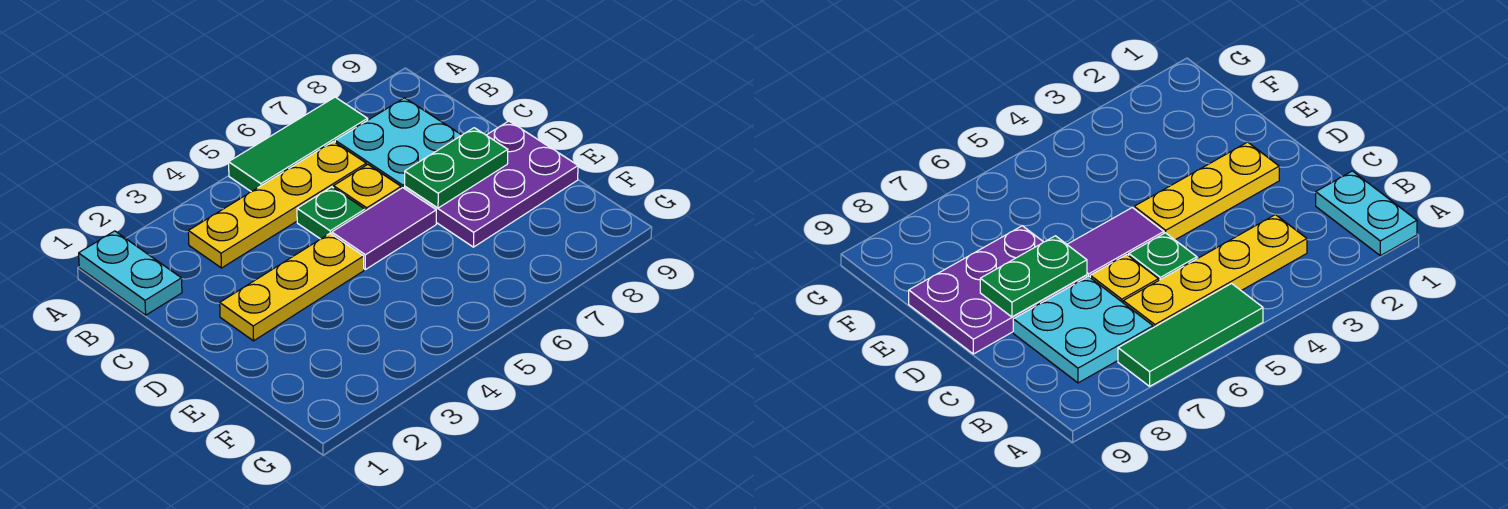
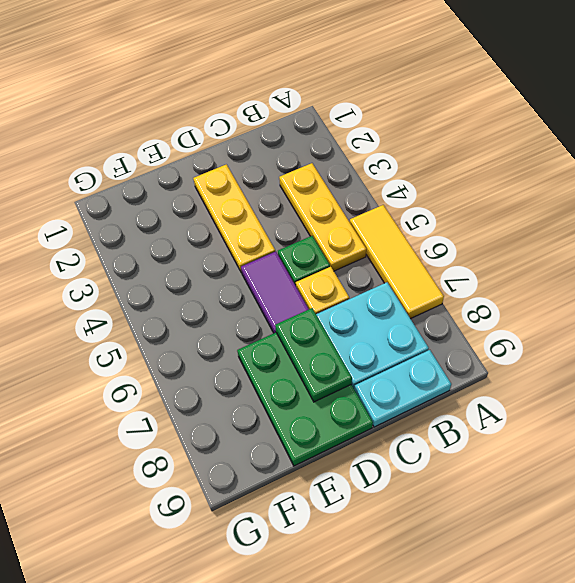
cyan plate A1:B1 level 1 -> cyan plate B9:C9 level 1
green tile A5:A7 level 1 -> yellow tile A5:A7 level 1
yellow plate B3:B6 level 1 -> yellow plate B3:B5 level 1
purple plate D7:E9 level 1 -> green plate D7:E9 level 1

